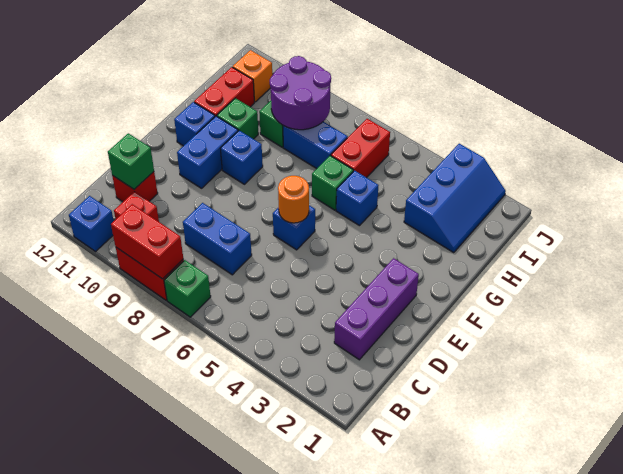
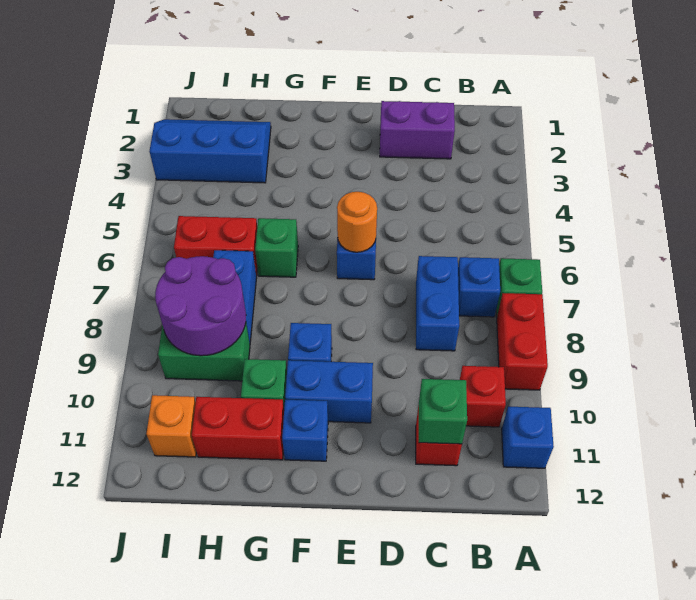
red brick A8:A9 level 2 -> none
purple brick C2:E2 level 1 -> purple brick C2:D2 level 1
blue brick G5 level 1 -> blue brick B7 level 1

